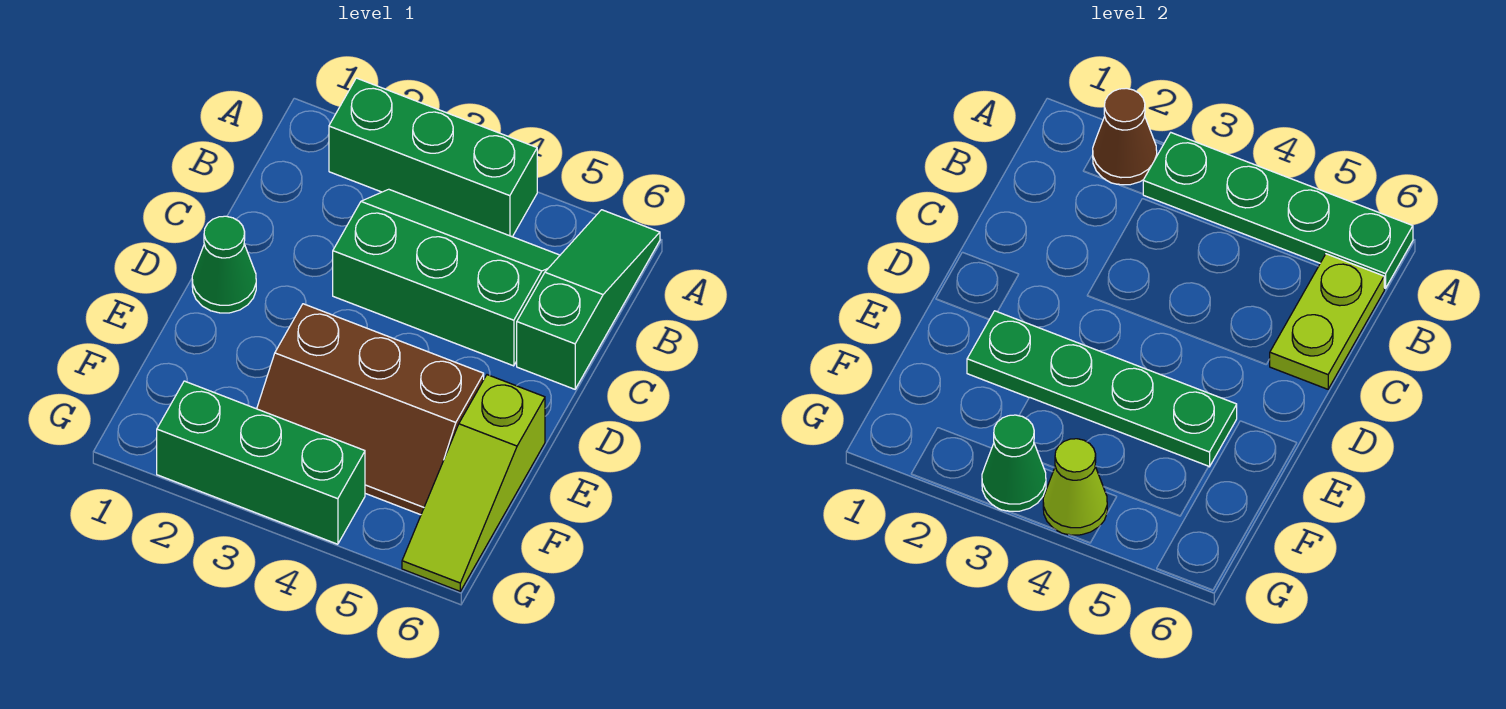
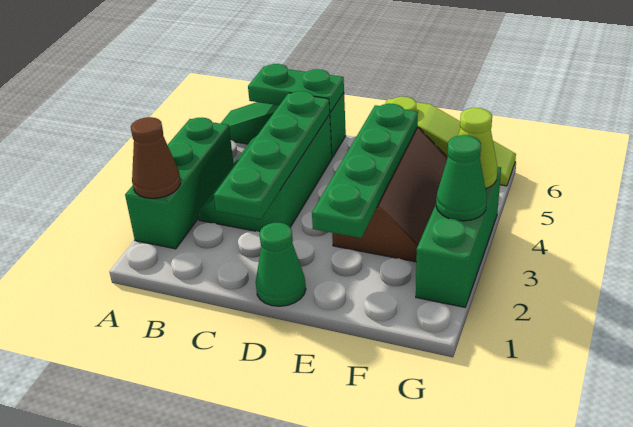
green plate A3:A6 level 2 -> green plate C2:C5 level 2
lime plate B6:C6 level 2 -> green plate B6:C6 level 2

